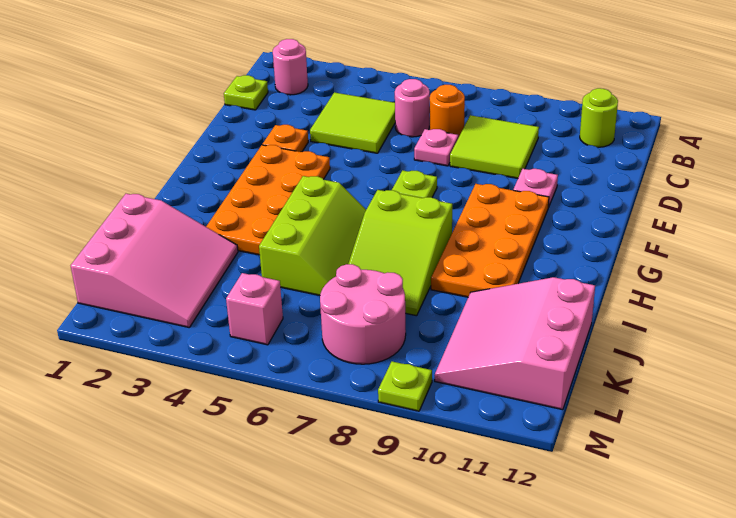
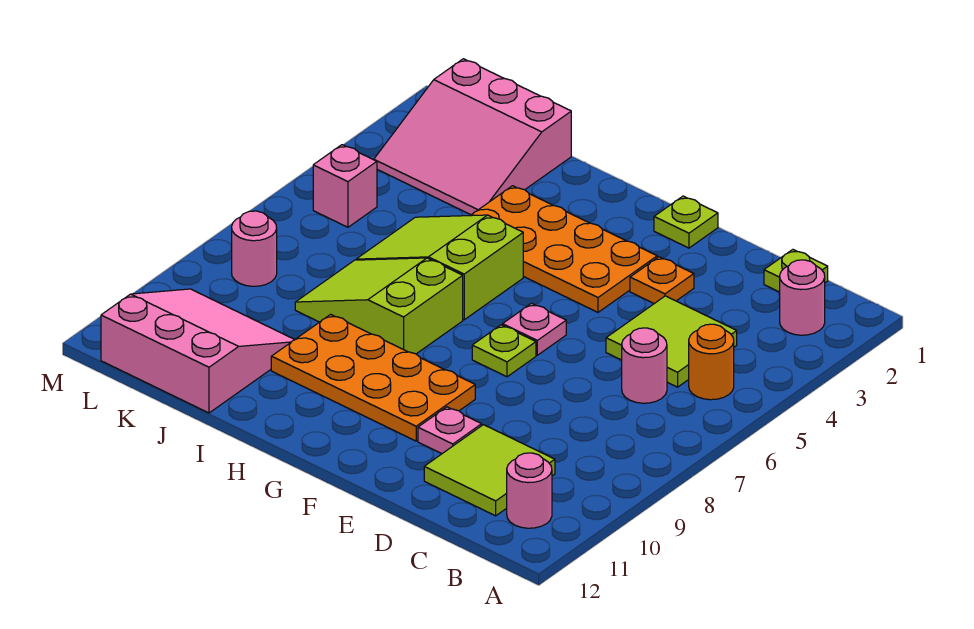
lime round brick B11 level 1 -> pink round brick B11 level 1
orange round brick C7 level 1 -> orange round brick B5 level 1
lime tile C8:D9 level 1 -> lime tile C10:D11 level 1
pink plate D7 level 1 -> pink plate F6 level 1
lime slope H5:J6 level 1 top 5 -> lime slope H5:J6 level 1 top H
pink round brick K7:L8 level 1 -> pink round brick L8 level 1
lime plate M9 level 1 -> lime plate F1 level 1

